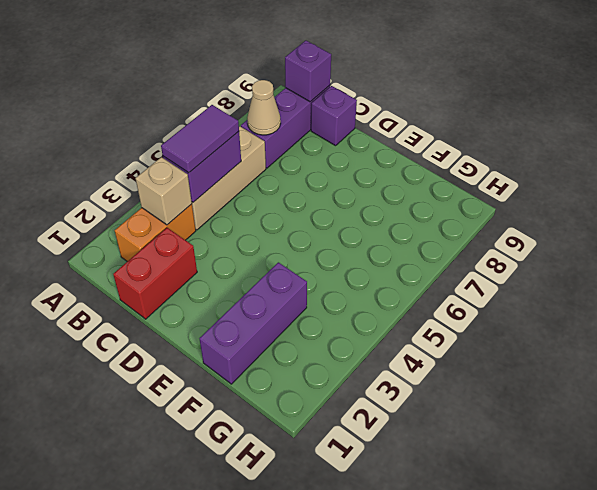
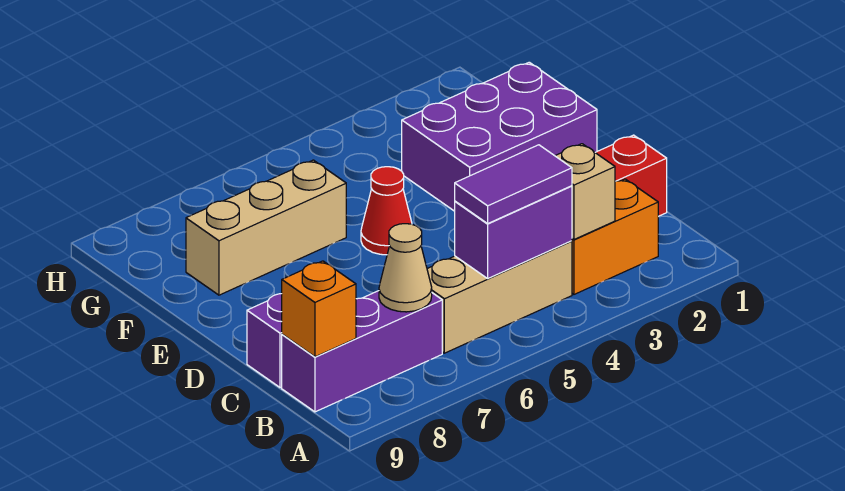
purple brick B9 level 2 -> orange brick B9 level 2
none -> red cone E5 level 1
purple brick F1:F3 level 1 -> purple brick E1:F3 level 1
none -> tan brick F6:F8 level 1

